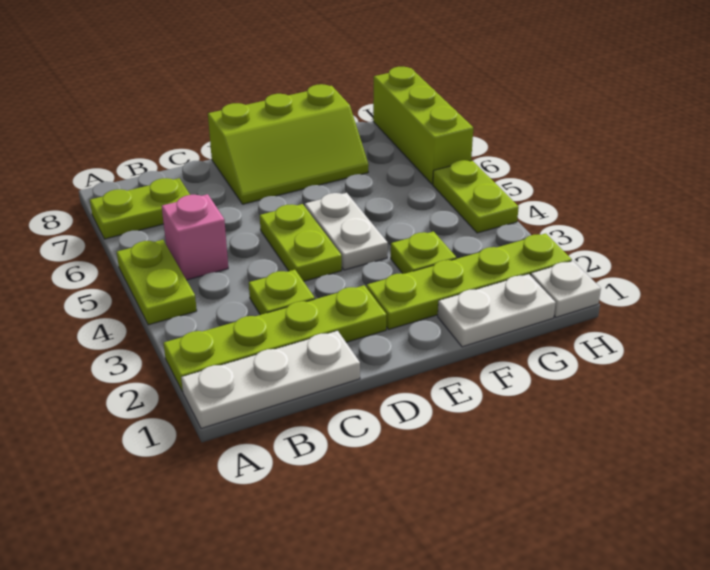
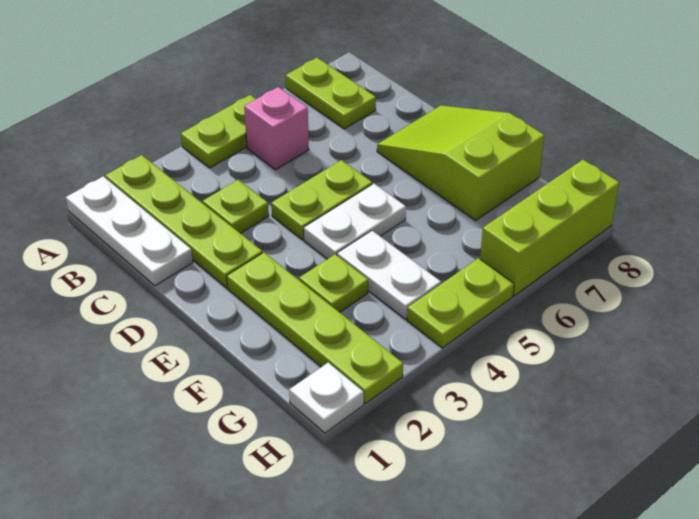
lime slope D7:F8 level 1 top 8 -> lime slope D7:F8 level 1 top F
white plate F1:G1 level 1 -> white plate F4:G4 level 1

